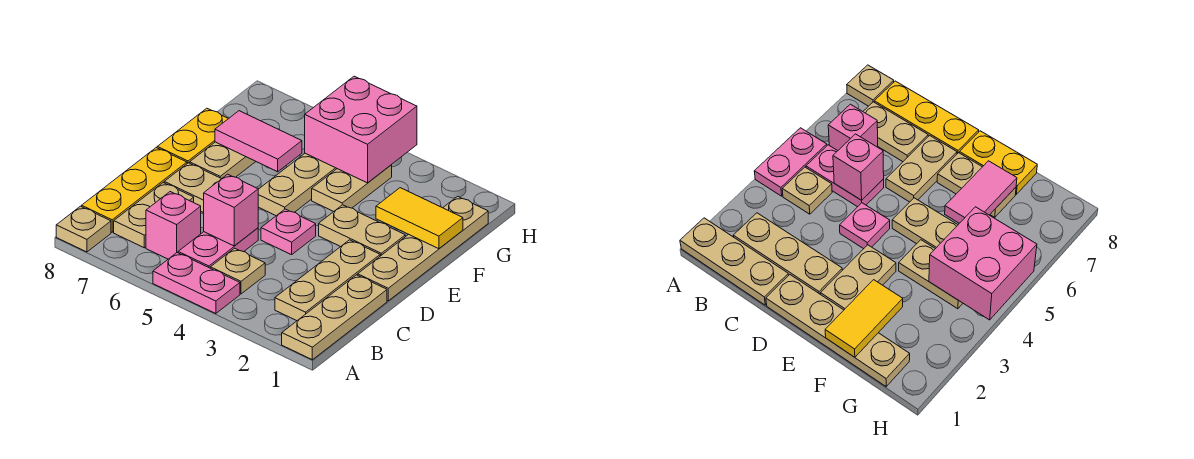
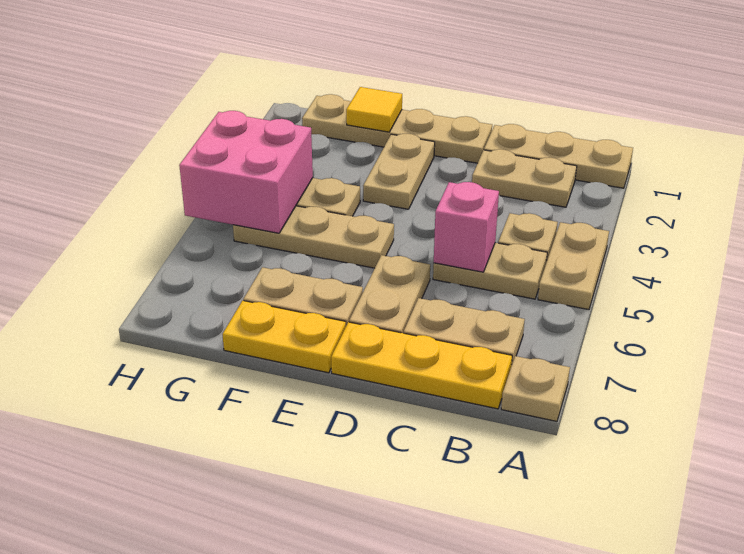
pink plate A4:A5 level 1 -> tan plate A4:A5 level 1
tan plate B2:D2 level 1 -> tan plate B2:C2 level 1
pink plate B5:C5 level 1 -> tan plate B5:C5 level 1
pink brick B6 level 1 -> none
pink plate D4 level 1 -> none
yellow tile F1:F2 level 2 -> yellow tile F1 level 2
pink tile F6:F7 level 2 -> none

